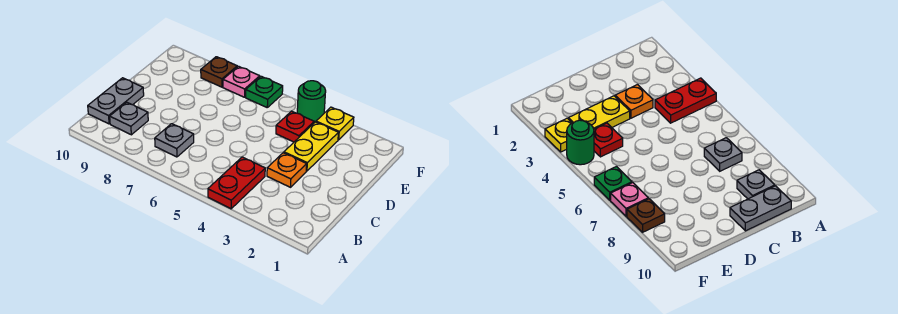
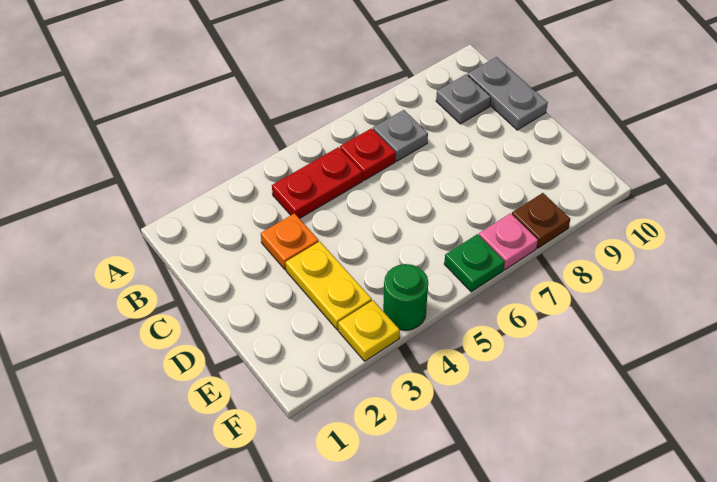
red plate A4:B4 level 1 -> red plate B4:B5 level 1
red plate E4 level 1 -> red plate B6 level 1

